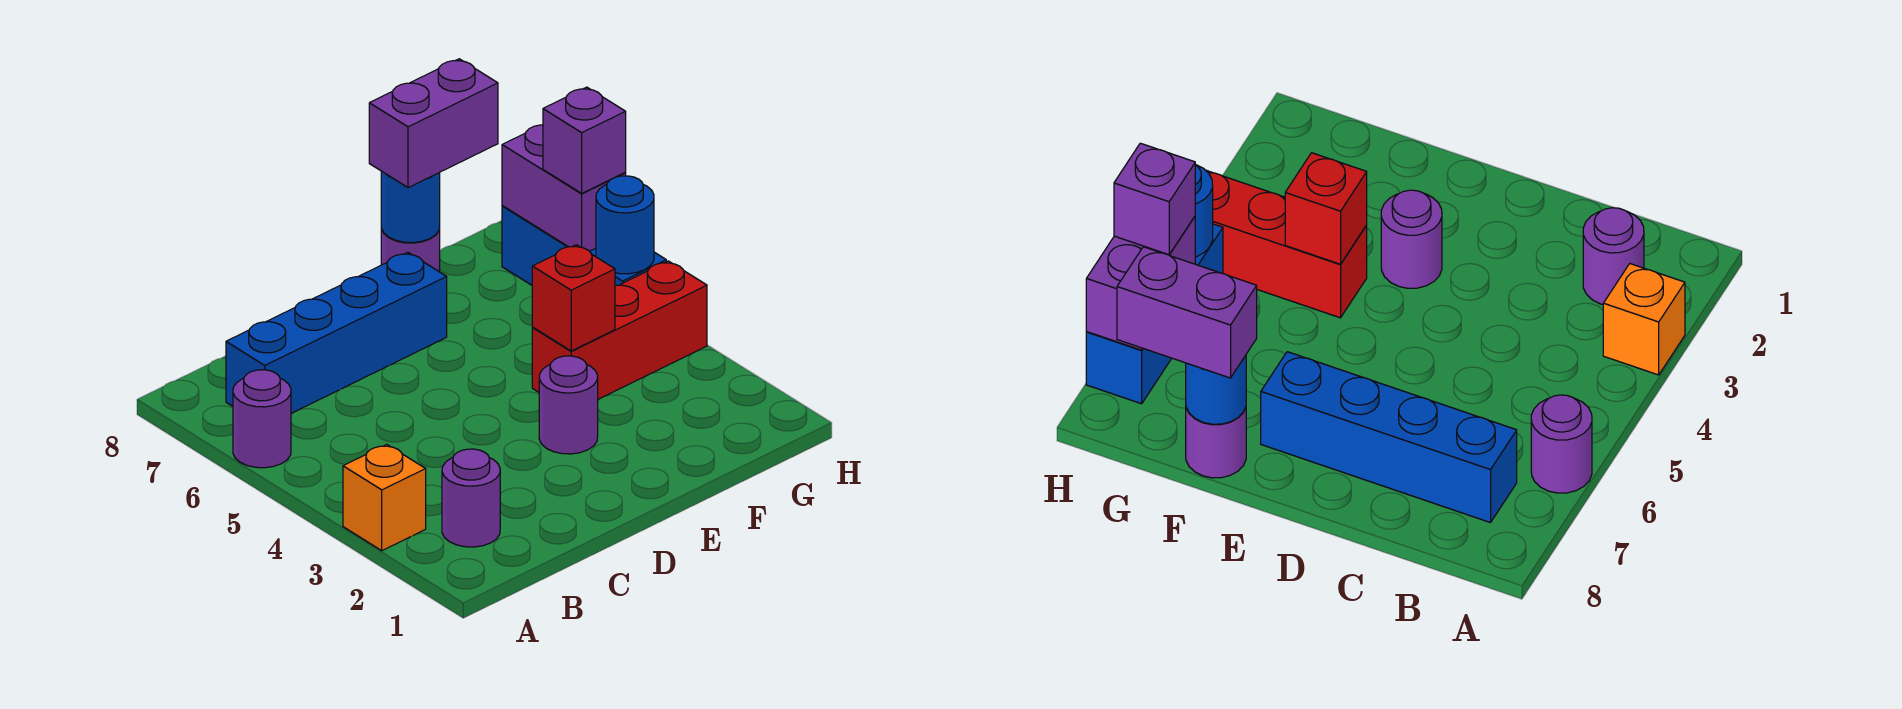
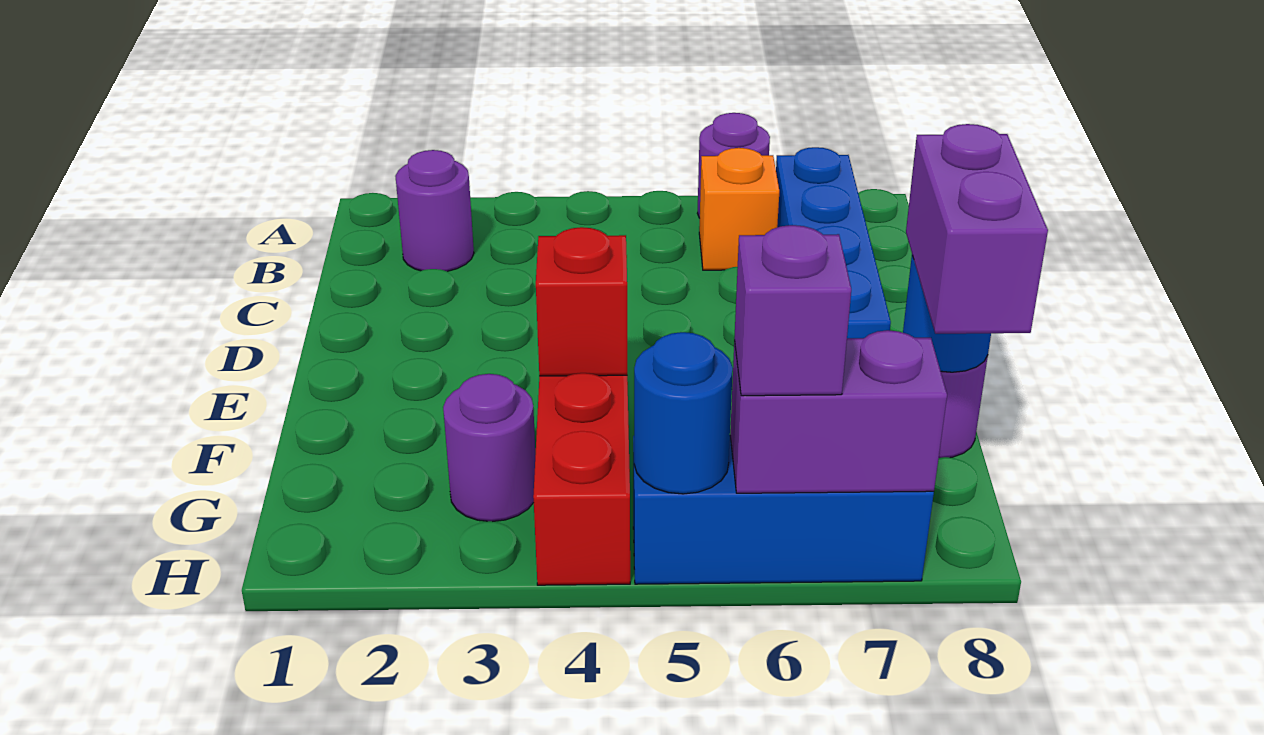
orange brick A3 level 1 -> orange brick B6 level 1
purple round brick E3 level 1 -> purple round brick G3 level 1

